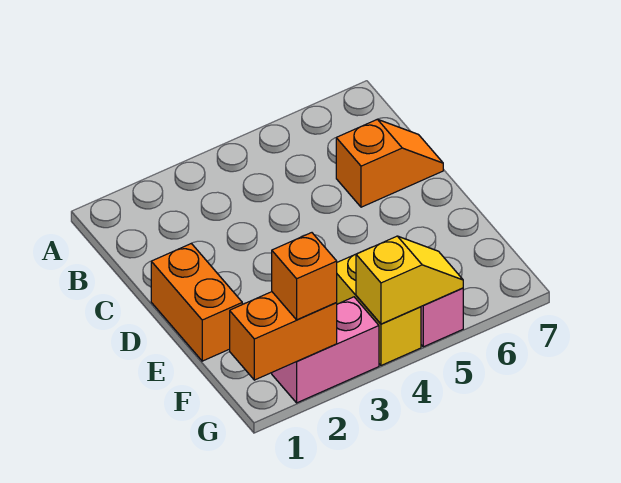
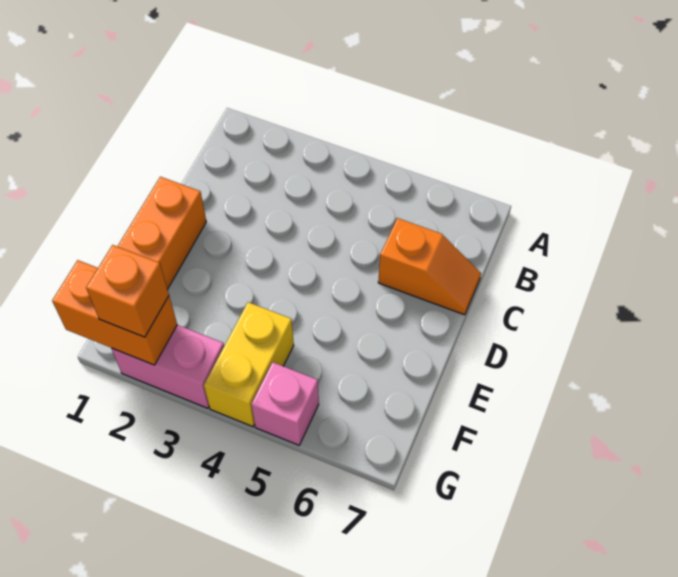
yellow slope G4:G5 level 2 top 4 -> none

